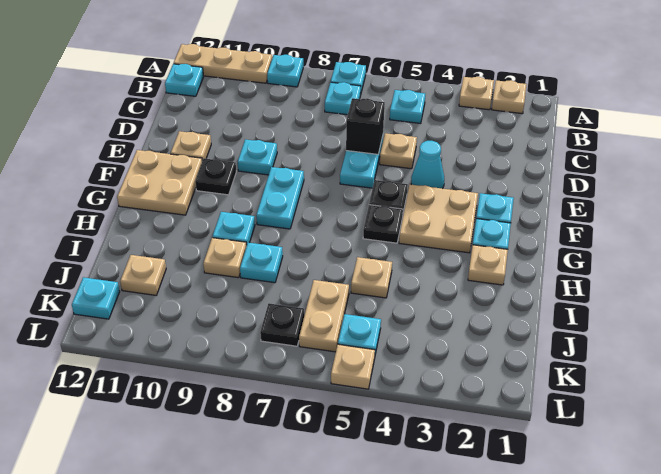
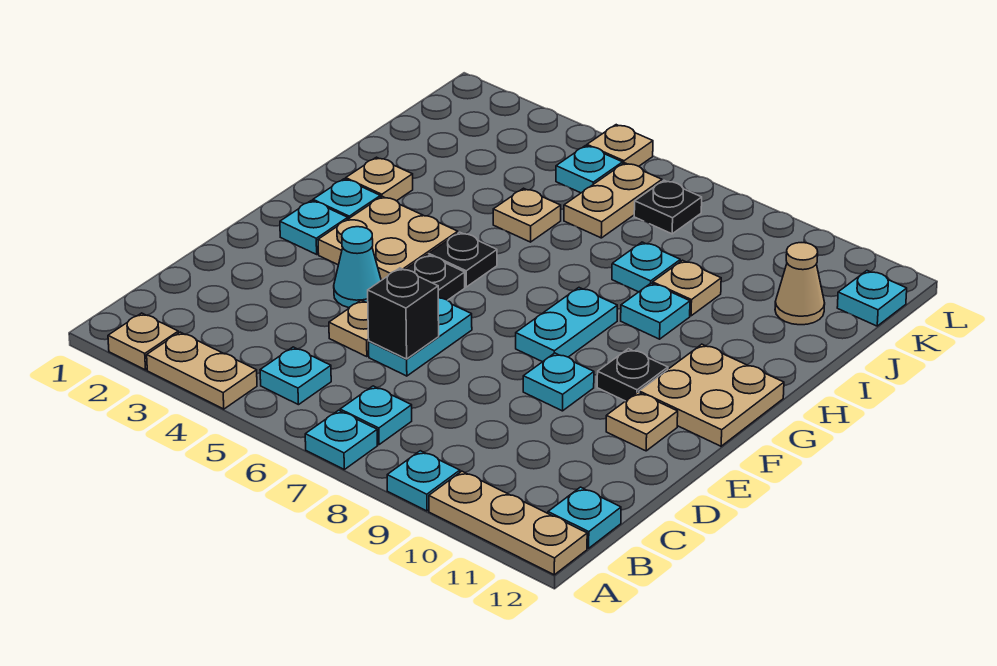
tan plate A3 level 1 -> tan plate A3:A4 level 1
tan plate J11 level 1 -> tan cone J11 level 1

